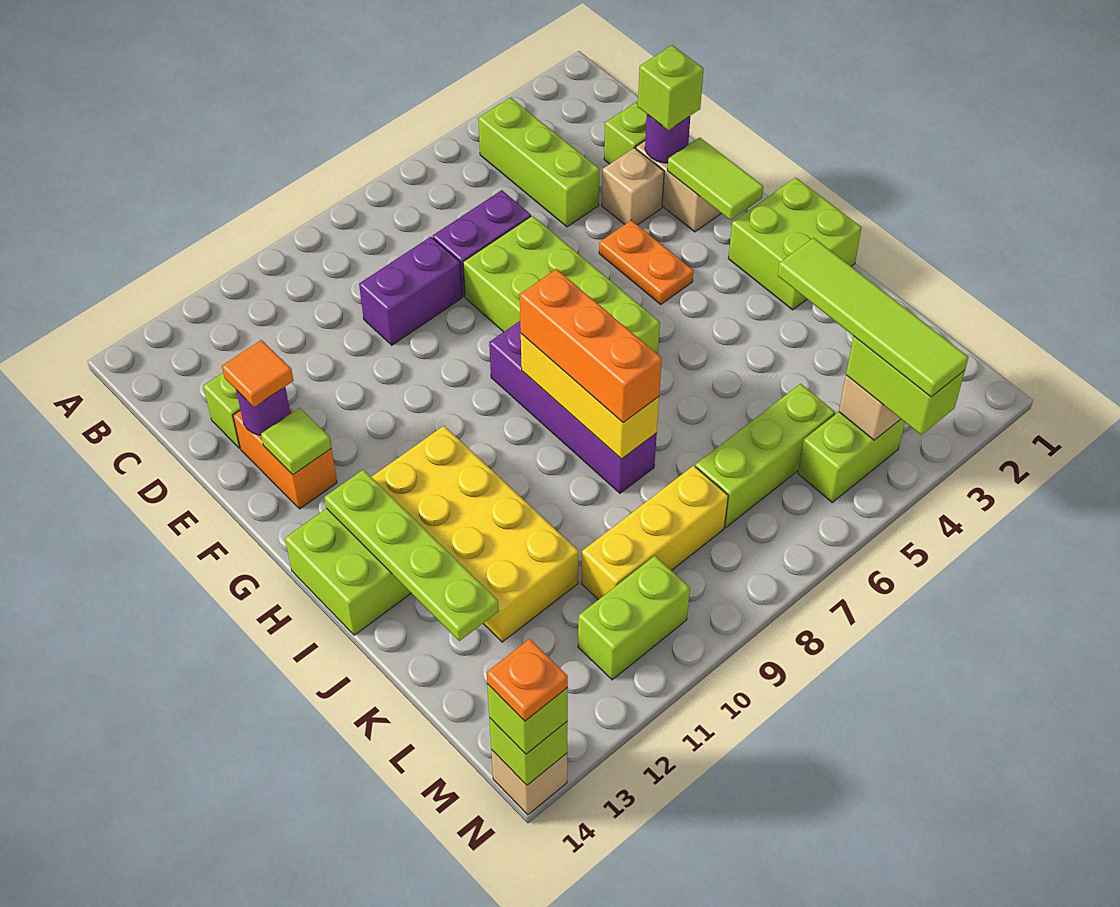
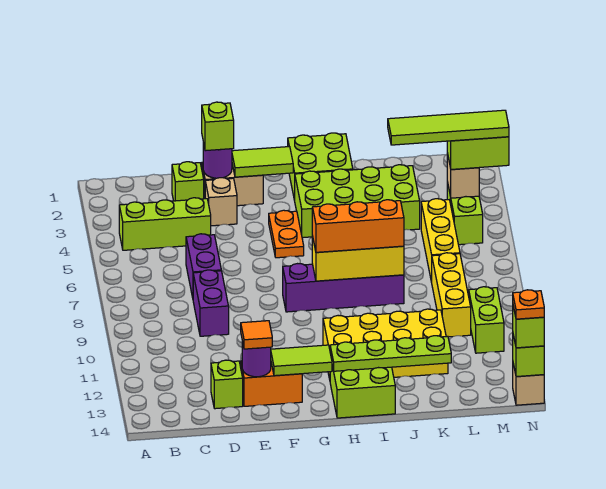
lime brick E6:H7 level 1 -> lime brick H3:K4 level 1
orange plate F4:G4 level 1 -> orange plate G4:G5 level 1
lime tile F13 level 2 -> lime tile F13:G13 level 2
lime brick L5:L7 level 1 -> yellow brick L5:L7 level 1

